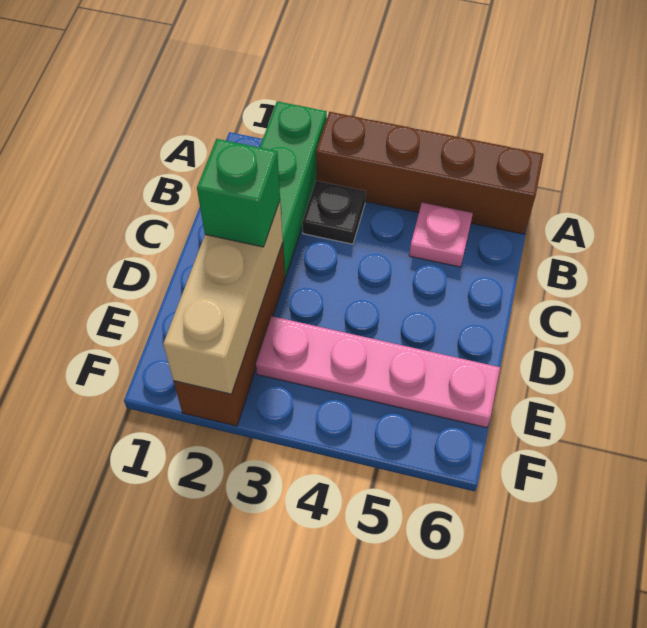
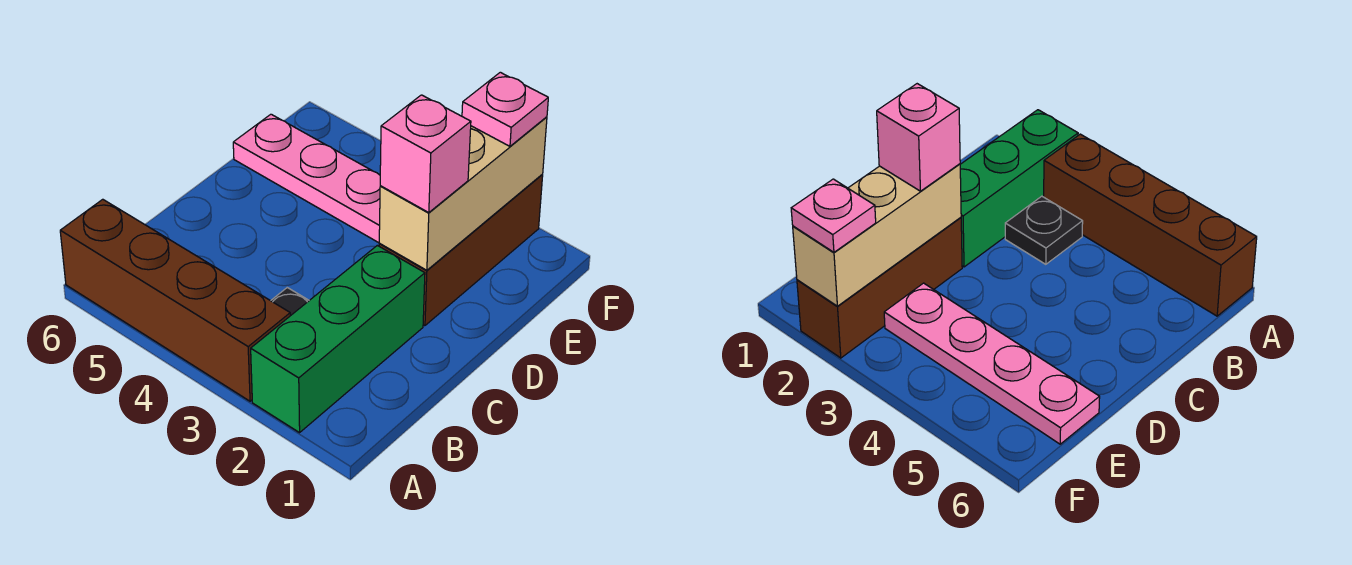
pink plate B5 level 1 -> pink plate F2 level 3
green brick D2 level 3 -> pink brick D2 level 3

